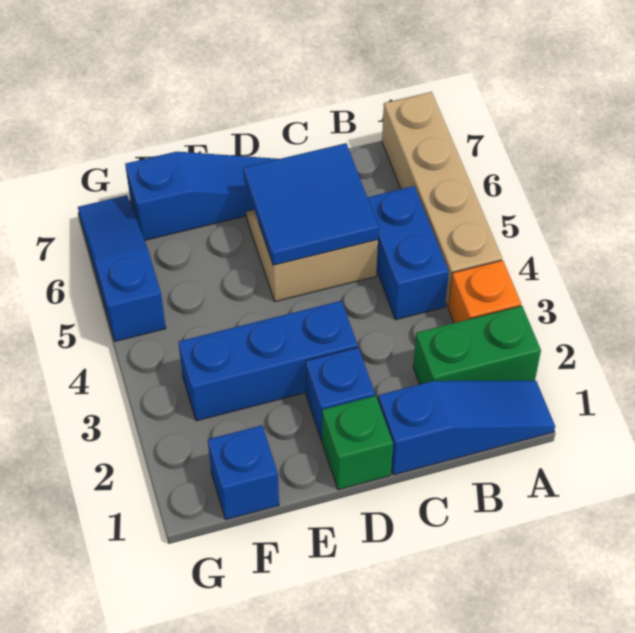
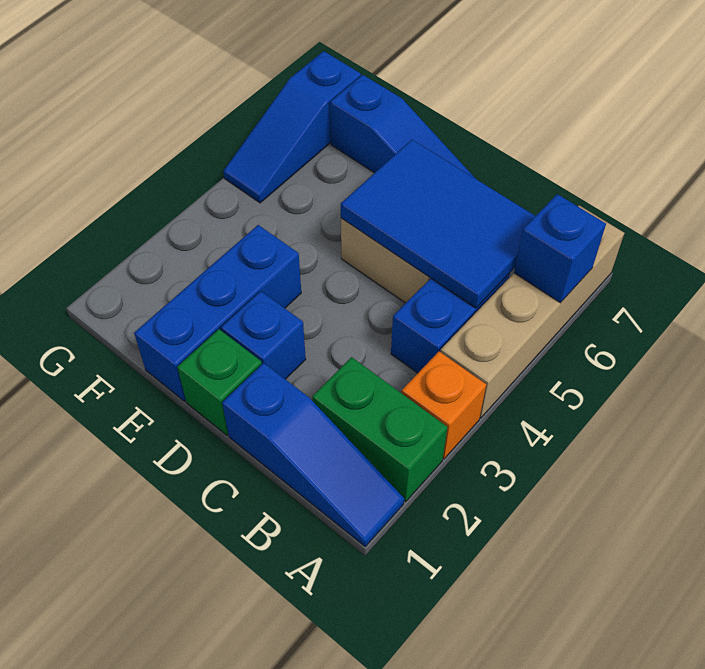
blue tile C5:D6 level 2 -> blue tile B5:D6 level 2
blue brick D3:F3 level 1 -> blue brick E1:E3 level 1
blue brick F1 level 1 -> blue brick A6 level 2
blue slope G5:G7 level 1 top 5 -> blue slope G5:G7 level 1 top 7

